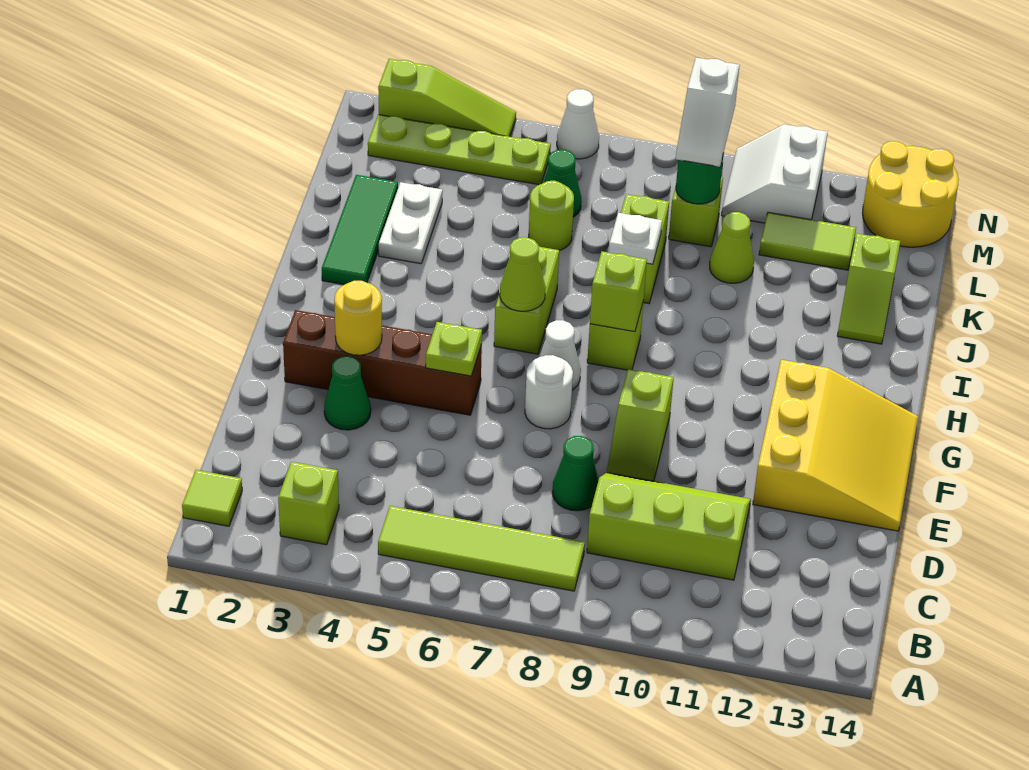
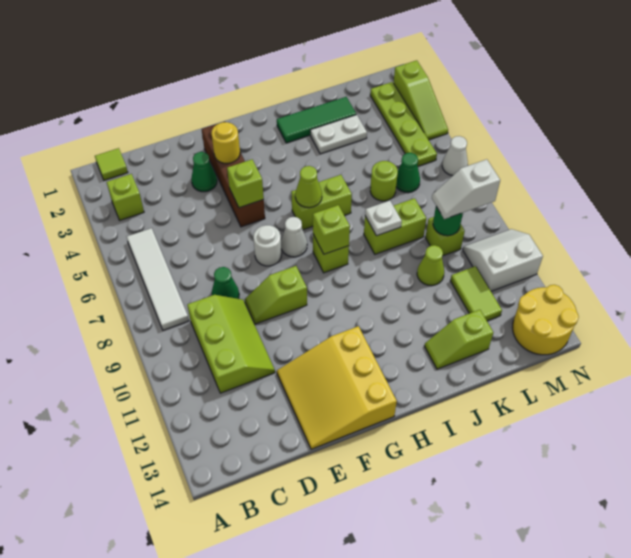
lime tile B5:B8 level 1 -> white tile B5:B8 level 1
yellow slope E12:G14 level 1 top 12 -> yellow slope E12:G14 level 1 top G
lime plate F5 level 2 -> lime brick F5 level 2

